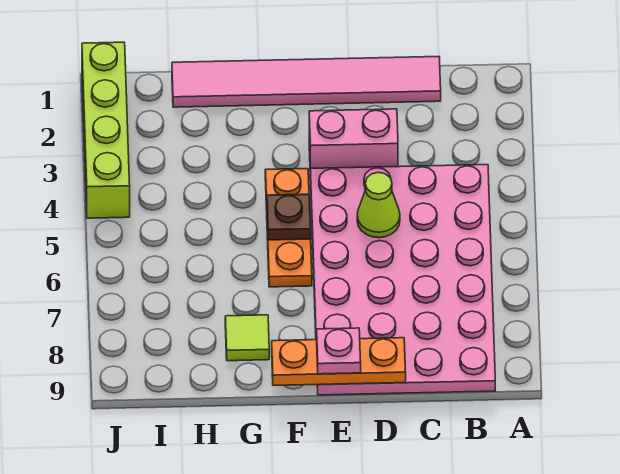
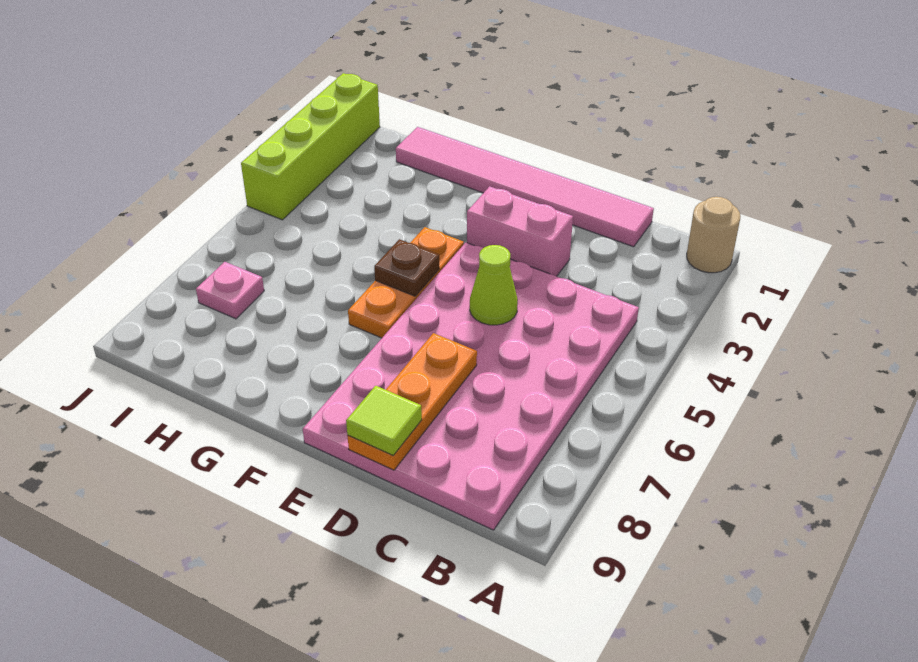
none -> tan round brick A1 level 1
orange plate D9:F9 level 2 -> orange plate D7:D9 level 2
pink plate E9 level 3 -> pink plate I7 level 1
lime tile G8 level 1 -> lime tile D9 level 3

